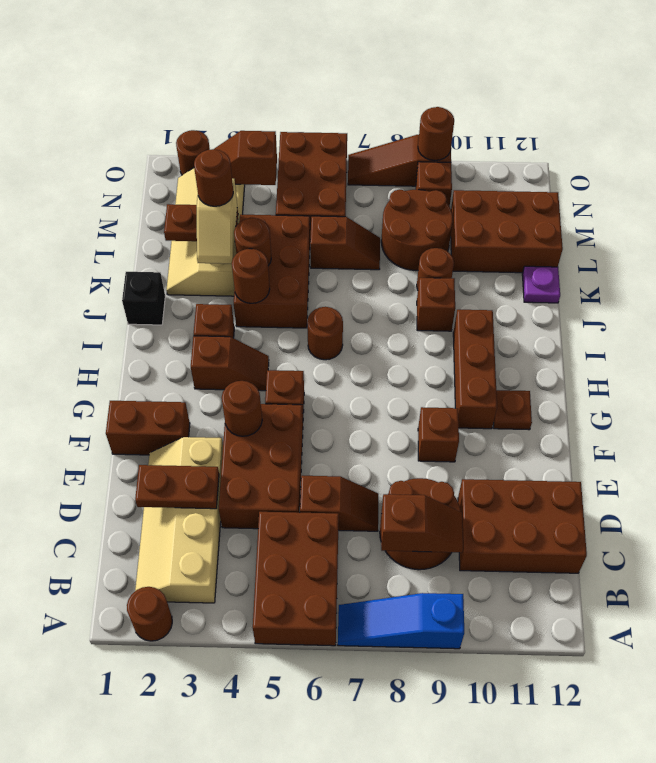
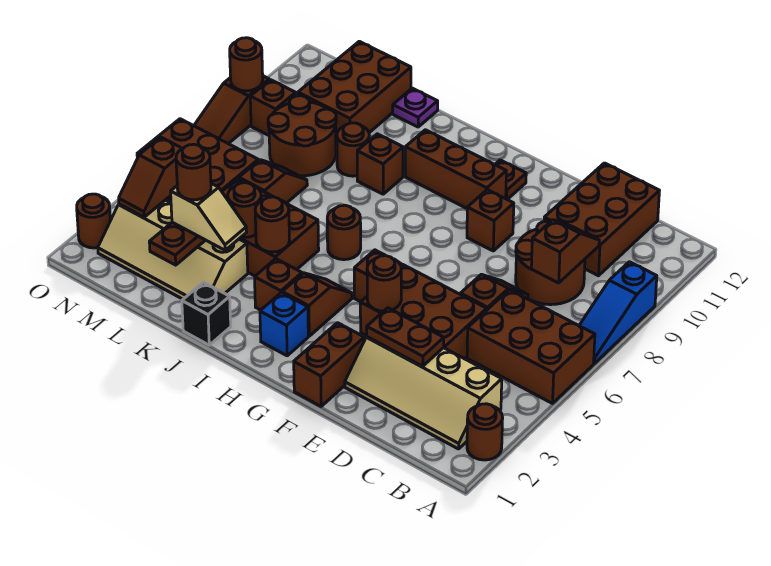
brown plate D2:D3 level 2 -> brown plate D3:E3 level 2
none -> blue brick H2 level 1

